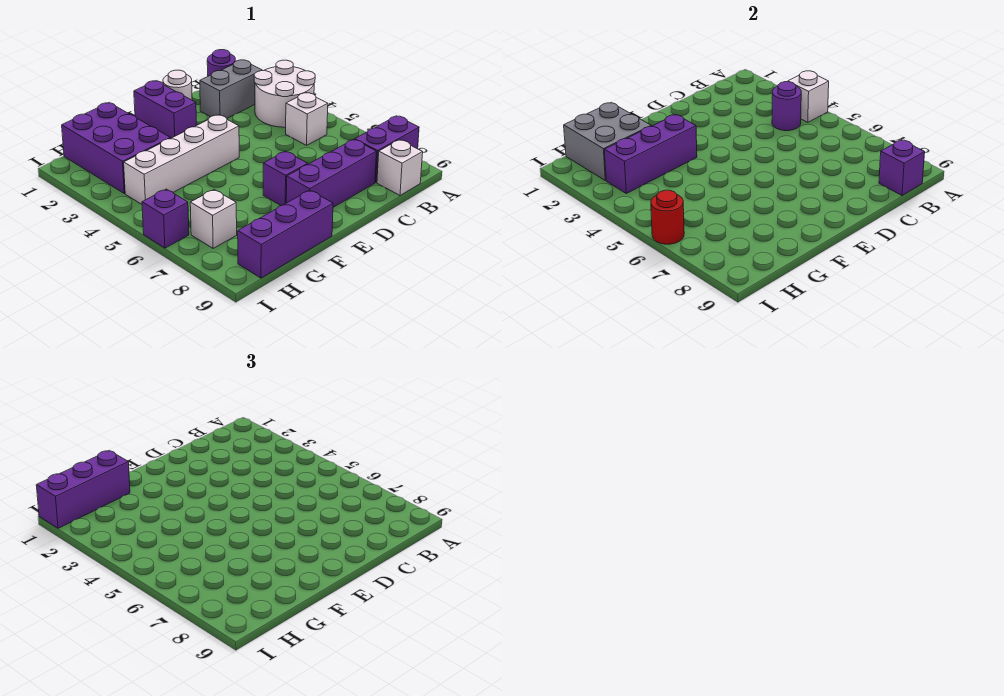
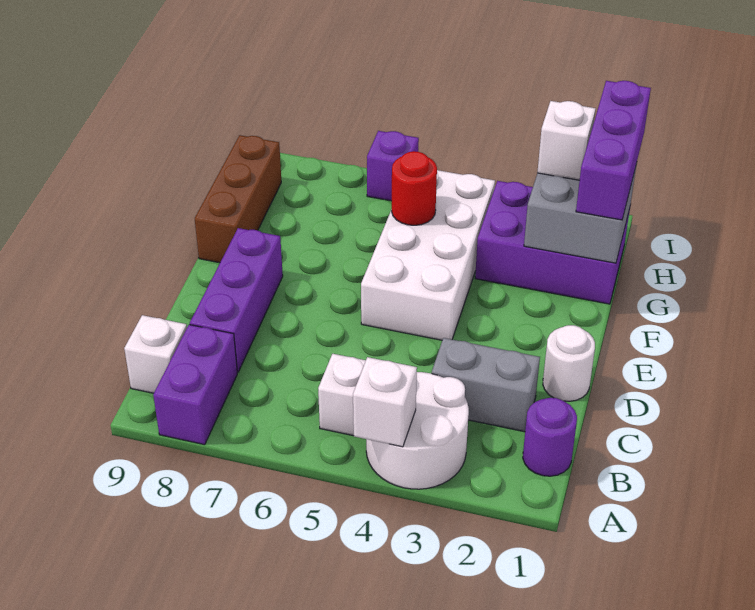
grey brick B2:C2 level 1 -> grey brick C2:C3 level 1
purple round brick B4 level 2 -> none
purple brick B9 level 2 -> none
purple brick E1:E2 level 1 -> none
white brick E4:H4 level 1 -> white brick E4:H5 level 1
purple brick E7 level 1 -> none
purple brick F3:H3 level 2 -> none
purple brick F9:H9 level 1 -> brown brick F9:H9 level 1
white brick H7 level 1 -> white brick H2 level 3
red round brick I6 level 2 -> red round brick G5 level 2

